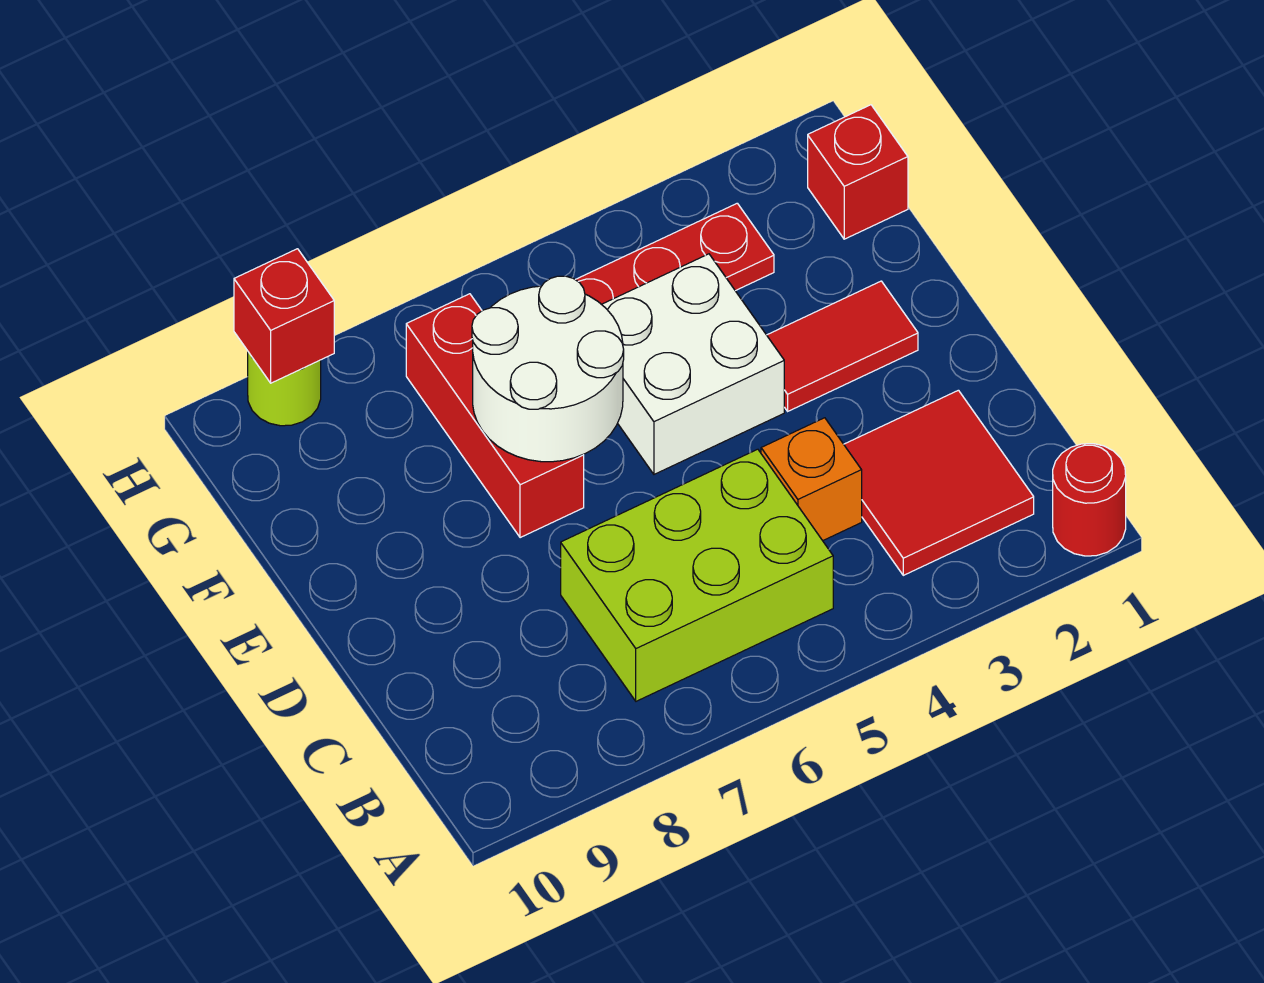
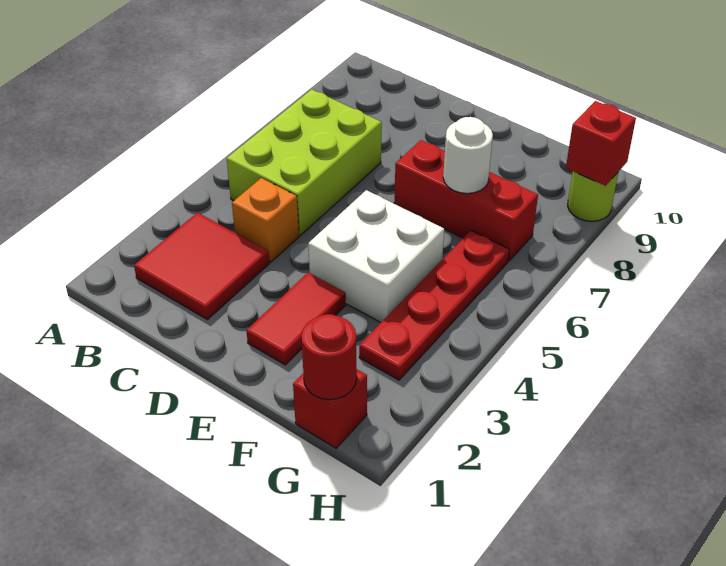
red round brick A1 level 1 -> red round brick G1 level 2
white round brick E6:F7 level 2 -> white round brick F7 level 2

